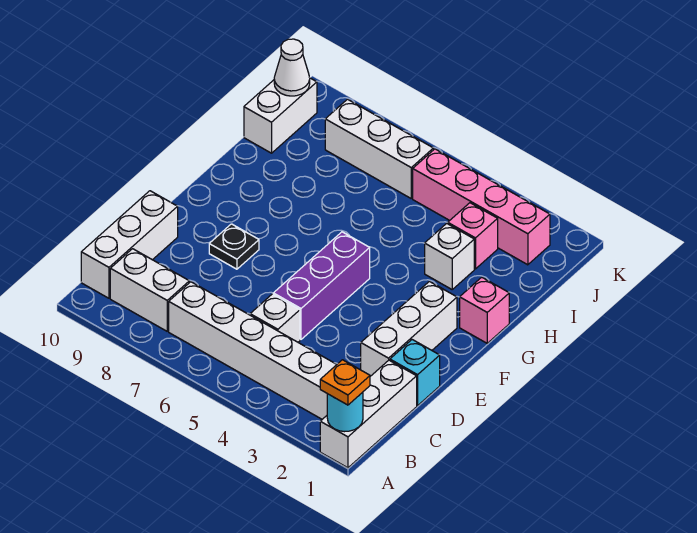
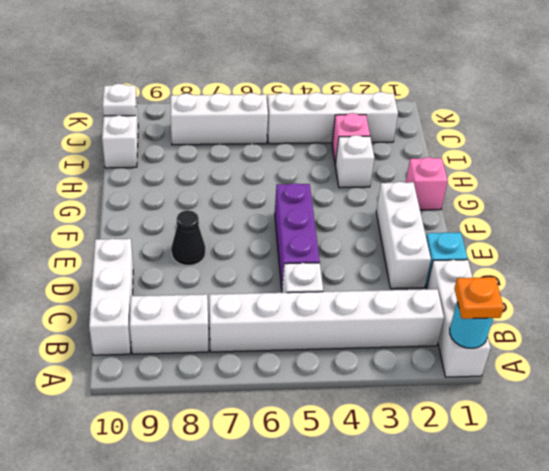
black plate E8 level 1 -> black cone E8 level 1
pink brick J2:J5 level 1 -> white brick J2:J5 level 1
white cone J10 level 2 -> white plate J10 level 2

